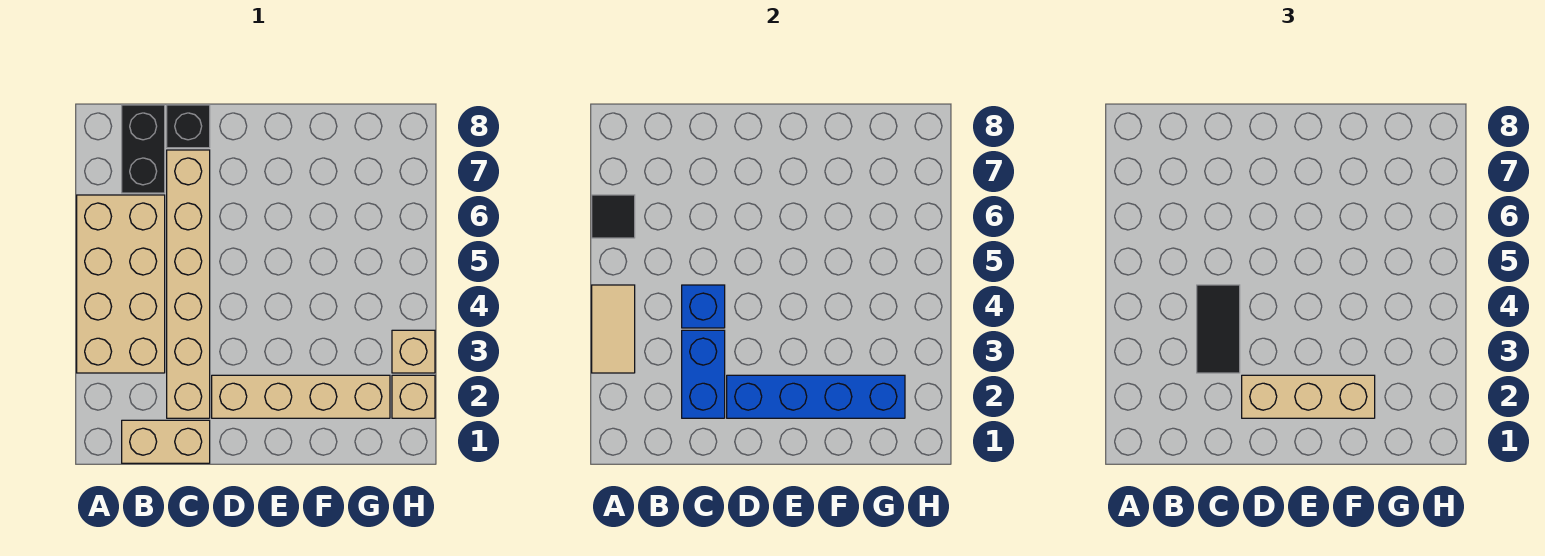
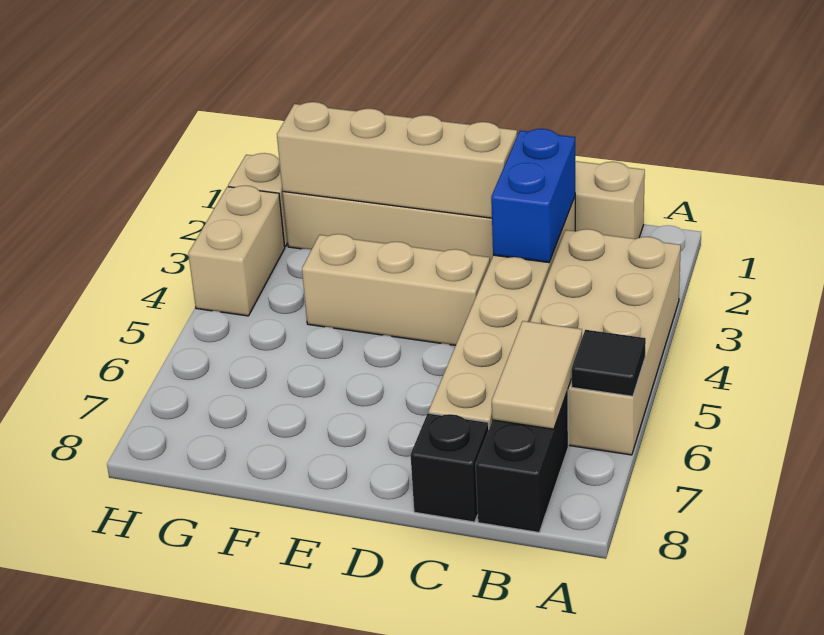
tan tile A3:A4 level 2 -> tan tile B6:B7 level 2
black tile C3:C4 level 3 -> none
blue brick C4 level 2 -> none
blue brick D2:G2 level 2 -> tan brick D2:G2 level 2
tan brick D2:F2 level 3 -> tan brick D4:F4 level 1
tan brick H3 level 1 -> tan brick H3:H4 level 1

